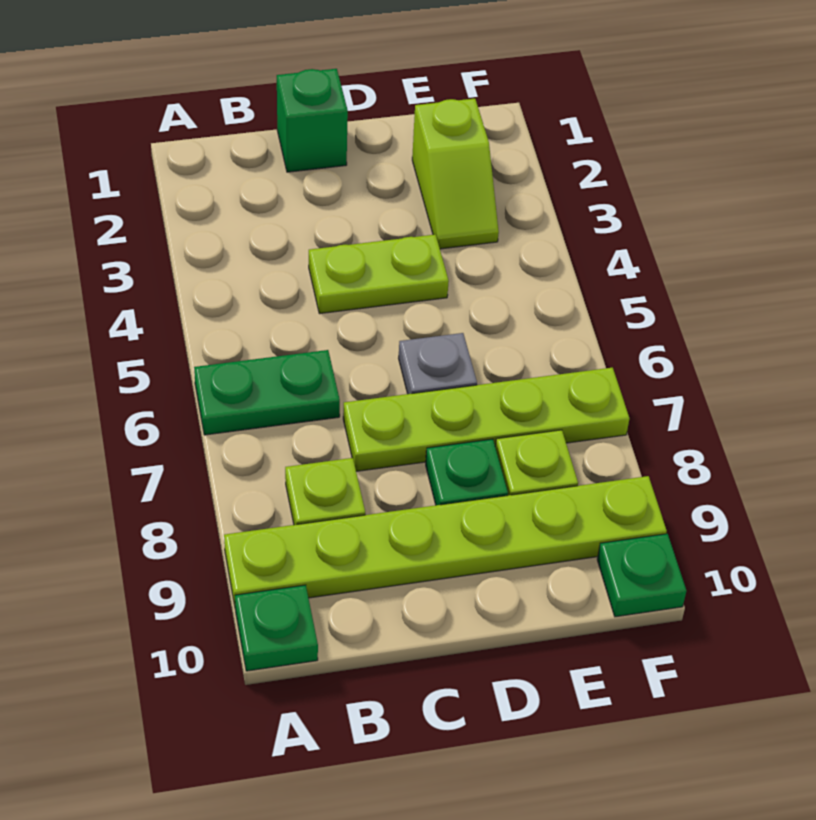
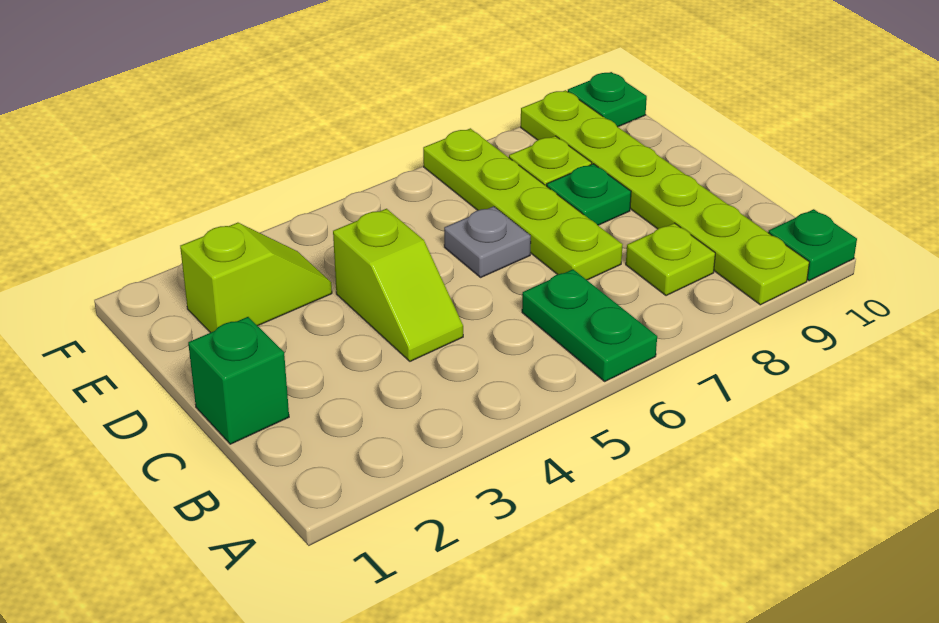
lime plate C4:D4 level 1 -> lime slope C4:D4 level 1 top D

